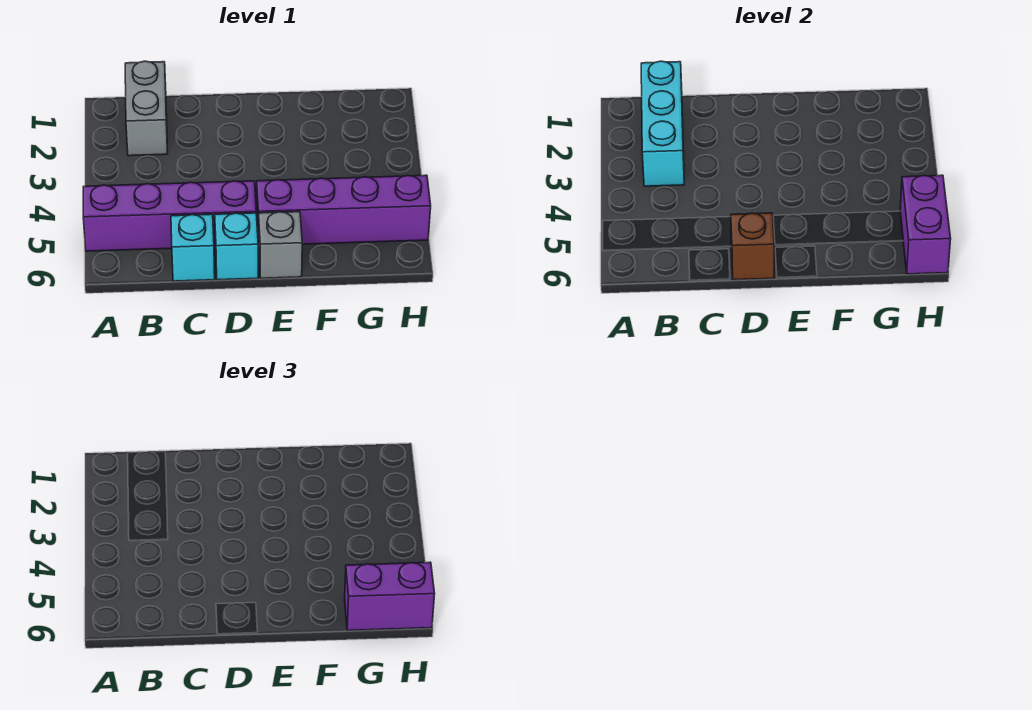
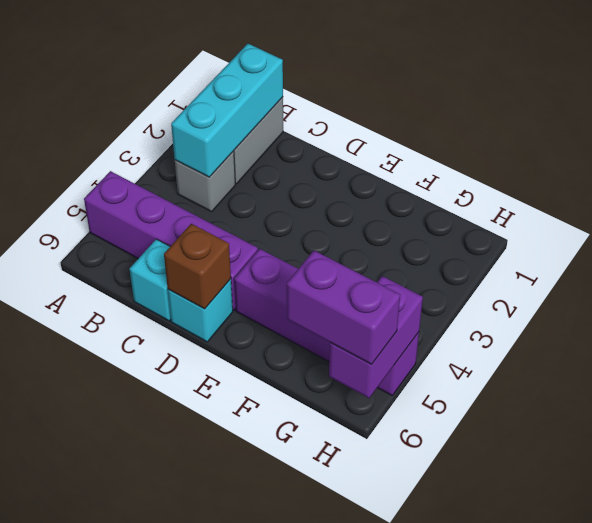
grey brick E6 level 1 -> grey brick B3 level 1

